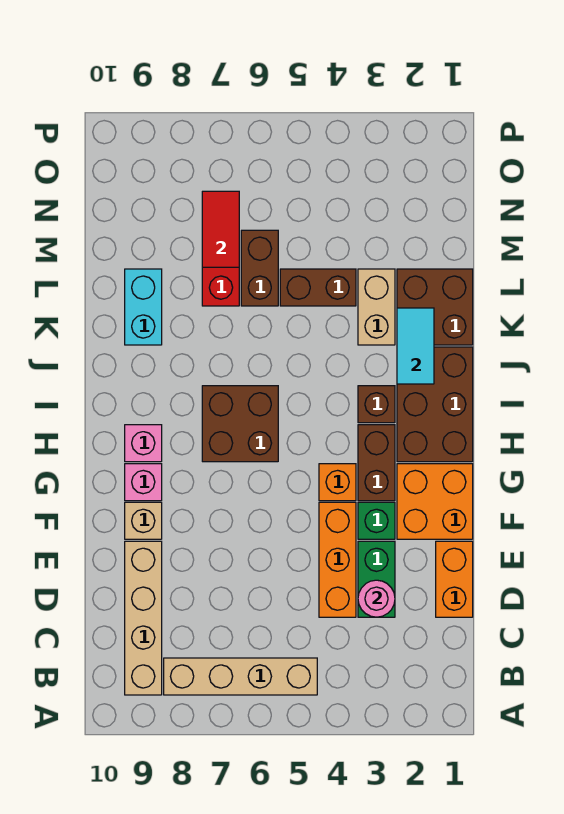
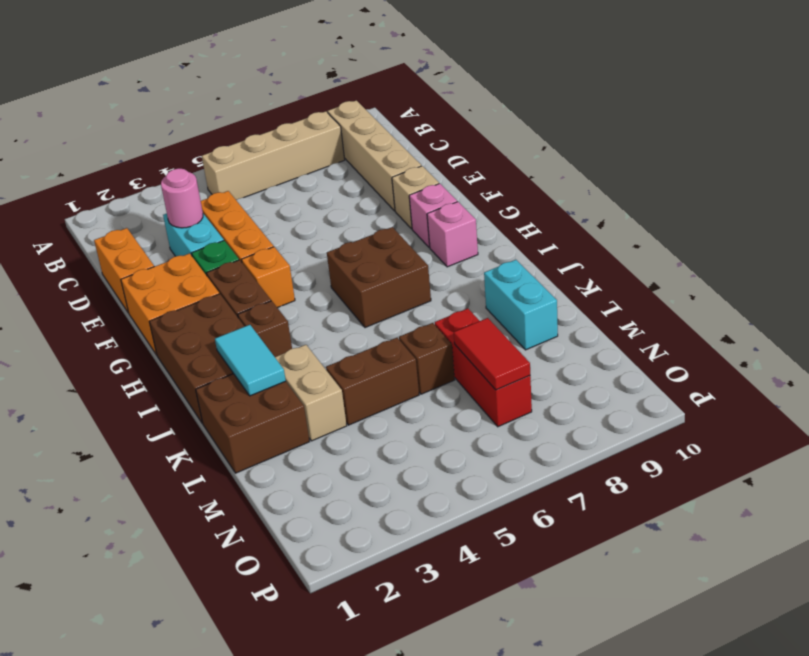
green brick D3:E3 level 1 -> cyan brick D3:E3 level 1
brown brick L6:M6 level 1 -> brown brick L6 level 1

